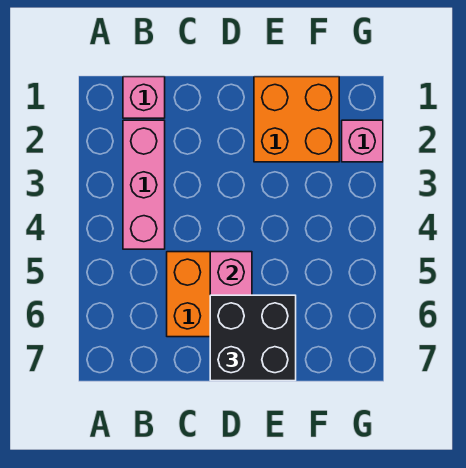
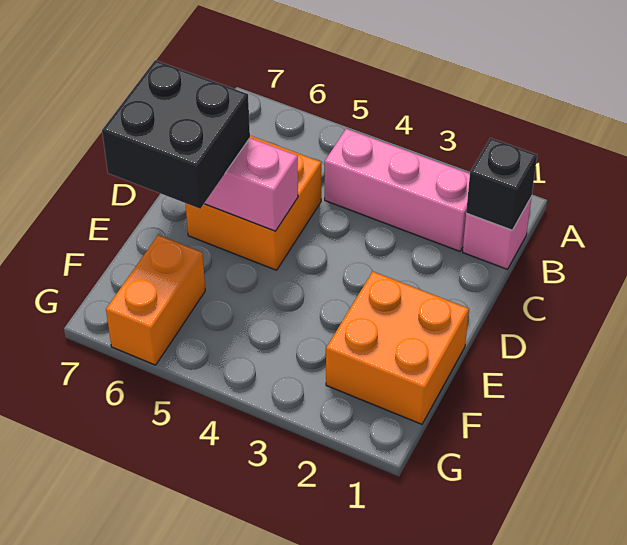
none -> black brick B1 level 2
none -> orange brick F6:G6 level 1
pink brick G2 level 1 -> none

